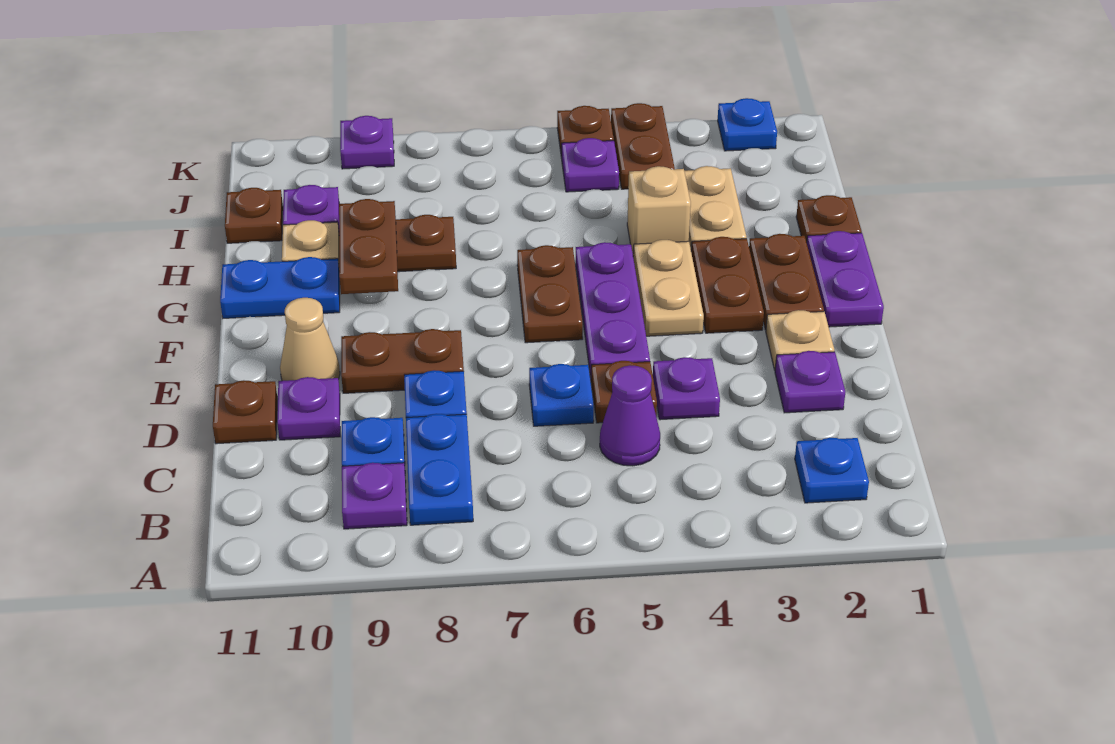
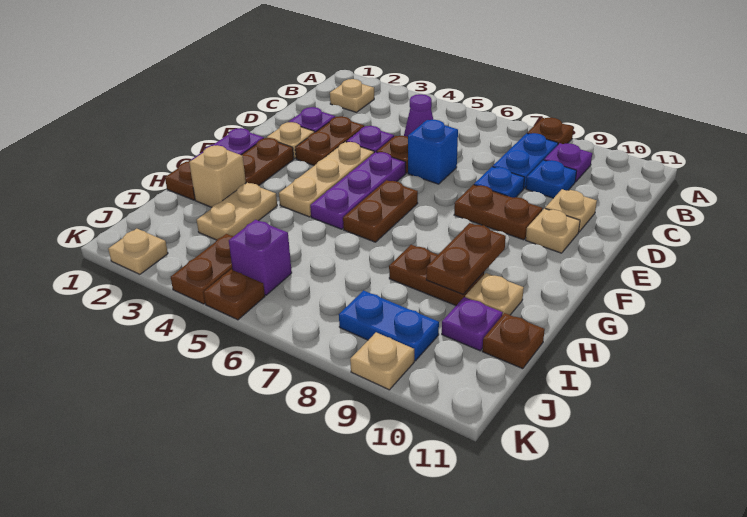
blue plate B2 level 1 -> tan plate B2 level 1
blue plate D6 level 1 -> blue brick D6 level 1
purple plate D10 level 1 -> tan plate D10 level 1
brown plate D11 level 1 -> brown plate A8 level 1
tan cone E10 level 1 -> tan plate E10 level 1
brown plate F3:G3 level 1 -> brown plate D3:E3 level 1
tan plate F4:G4 level 1 -> tan plate E4:G4 level 1
blue plate G10:G11 level 1 -> blue plate J8:J9 level 1
tan brick H4 level 1 -> tan brick H2 level 1
purple plate J5 level 1 -> purple brick J5 level 1
blue plate K2 level 1 -> tan plate K2 level 1
purple plate K9 level 1 -> tan plate K9 level 1

